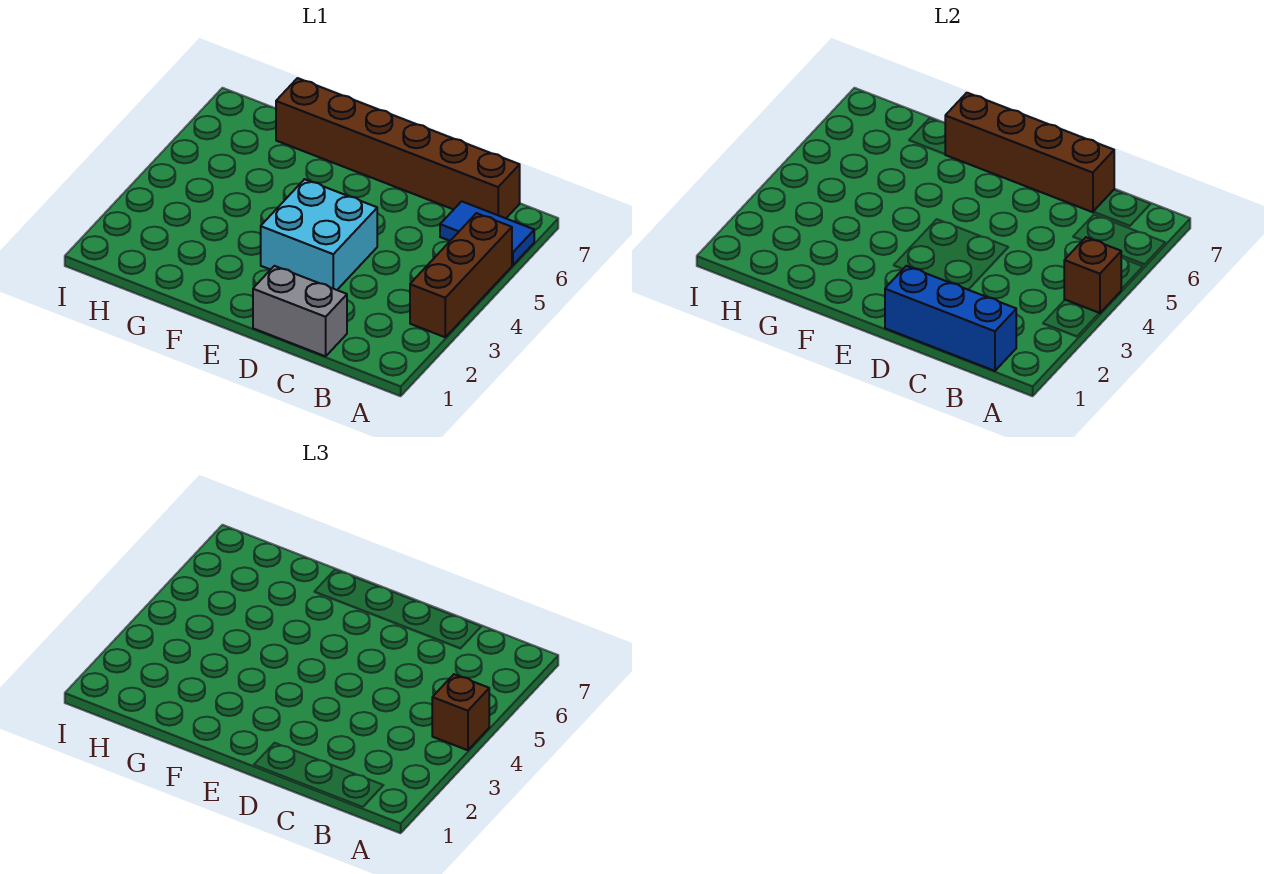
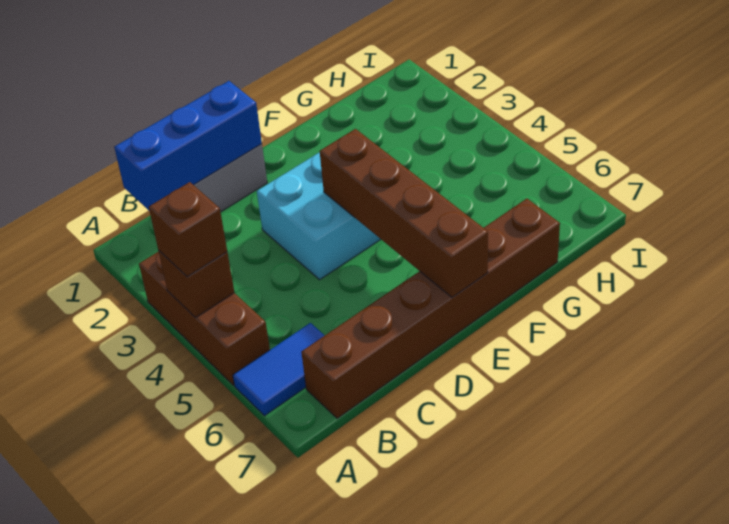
brown brick C7:F7 level 2 -> brown brick E4:E7 level 2

